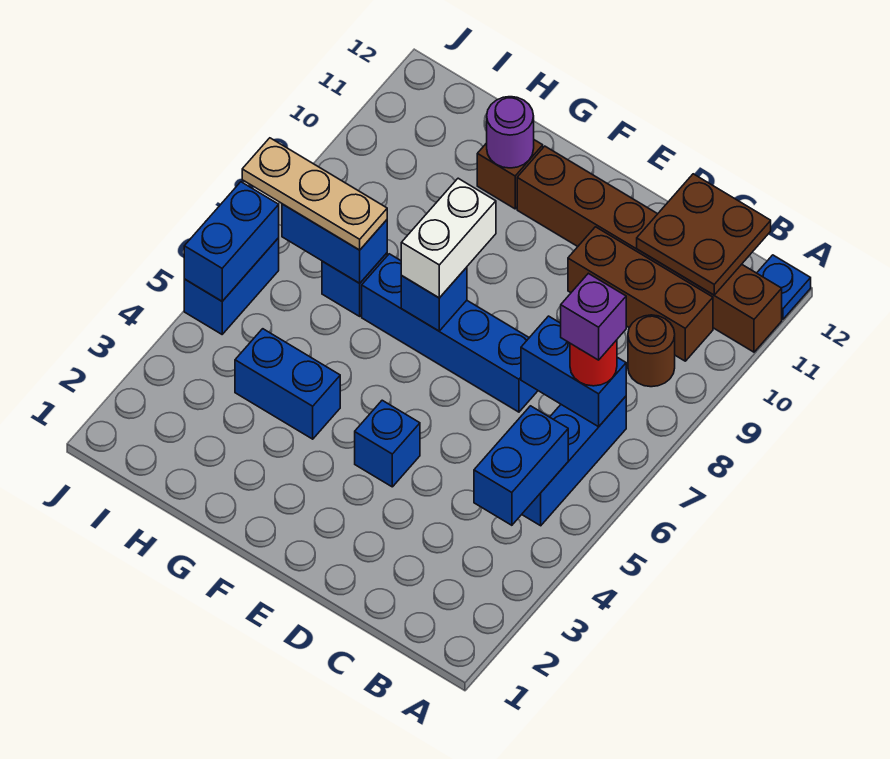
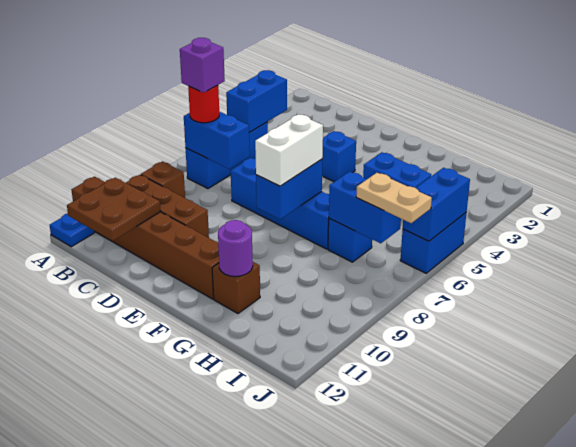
brown round brick B9 level 1 -> brown brick B9 level 1
blue brick F7 level 2 -> blue brick F7:F8 level 2
tan plate H7:J7 level 3 -> tan plate I7:J7 level 3

